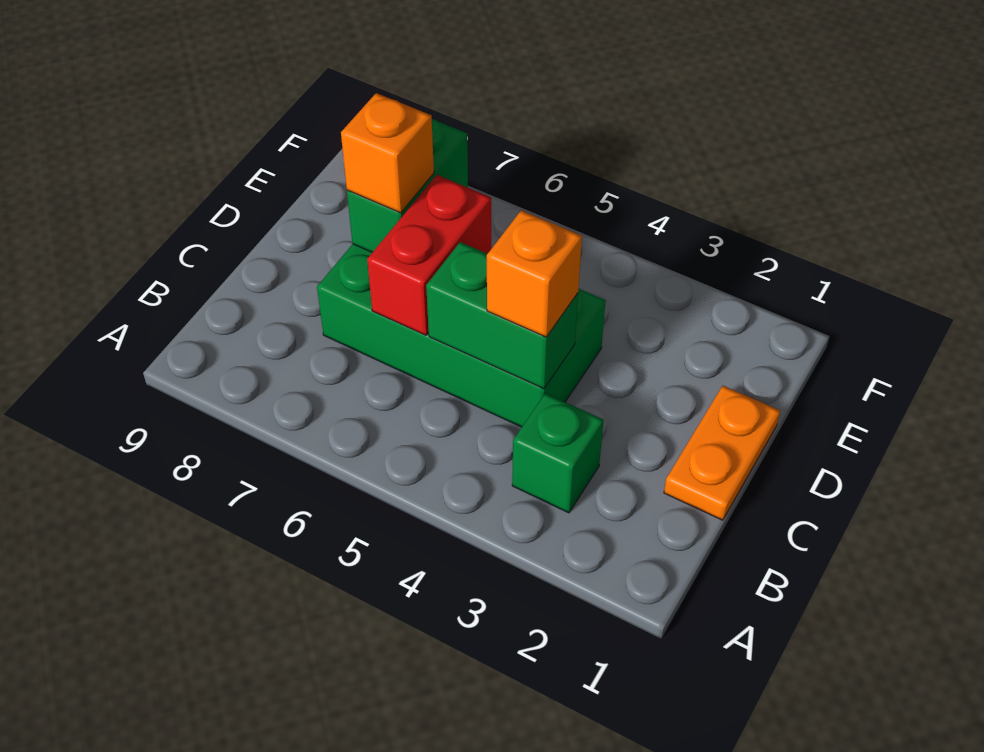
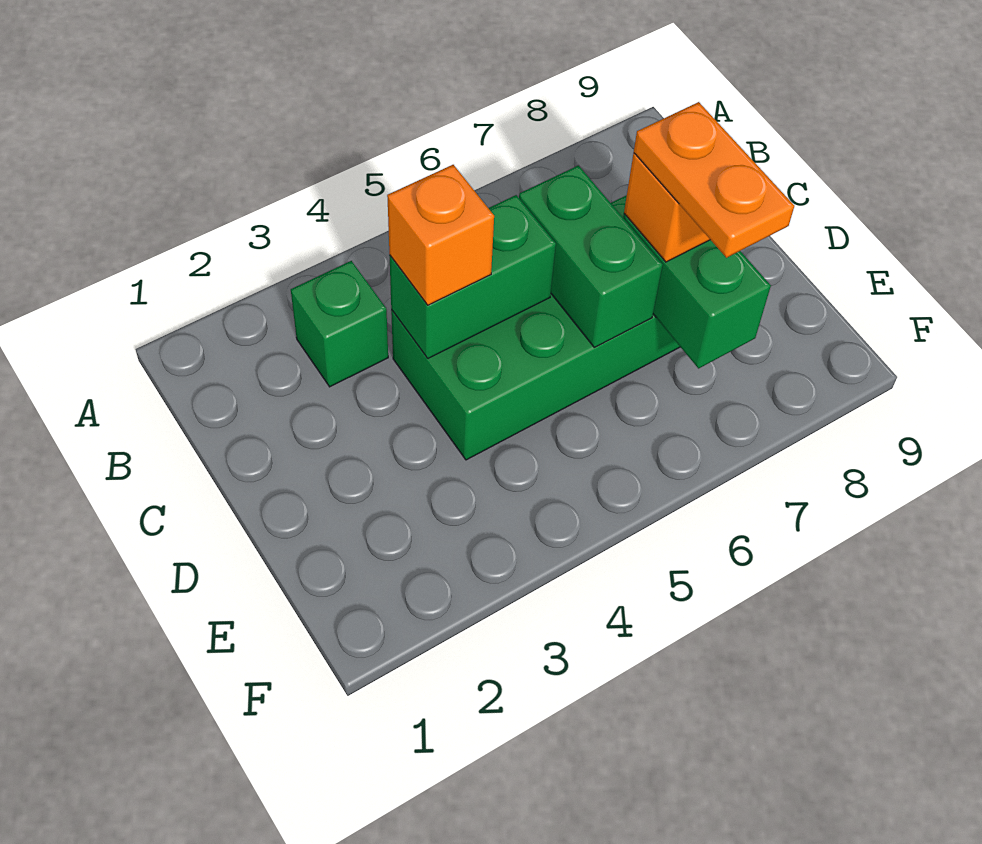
orange plate C1:D1 level 1 -> orange plate D7:E7 level 4
red brick C6:D6 level 2 -> green brick C6:D6 level 2

